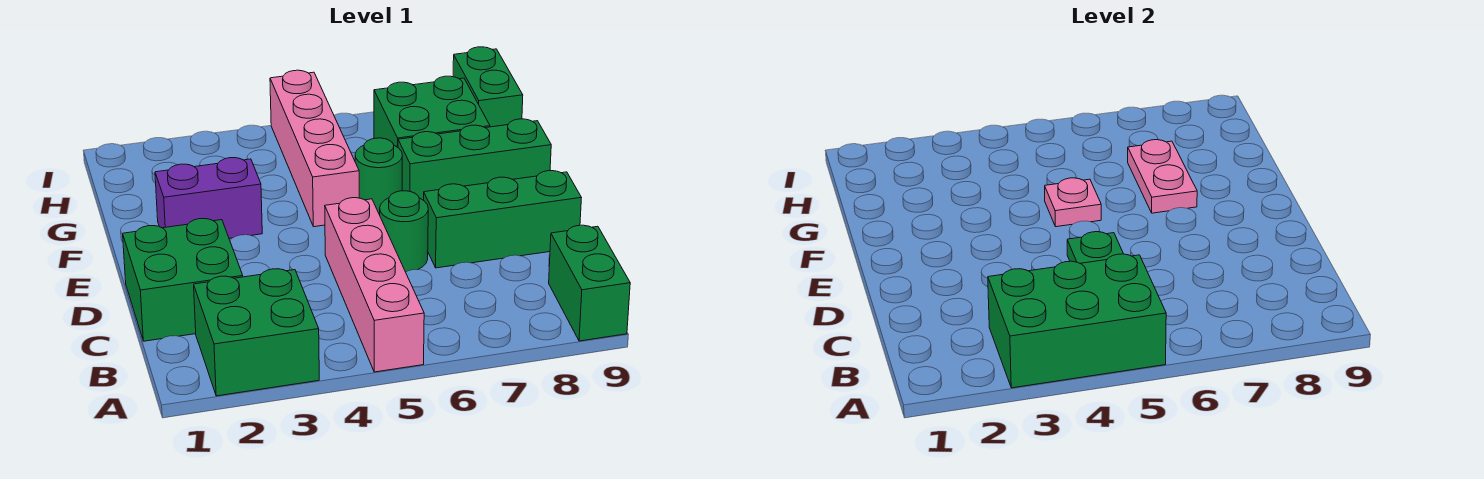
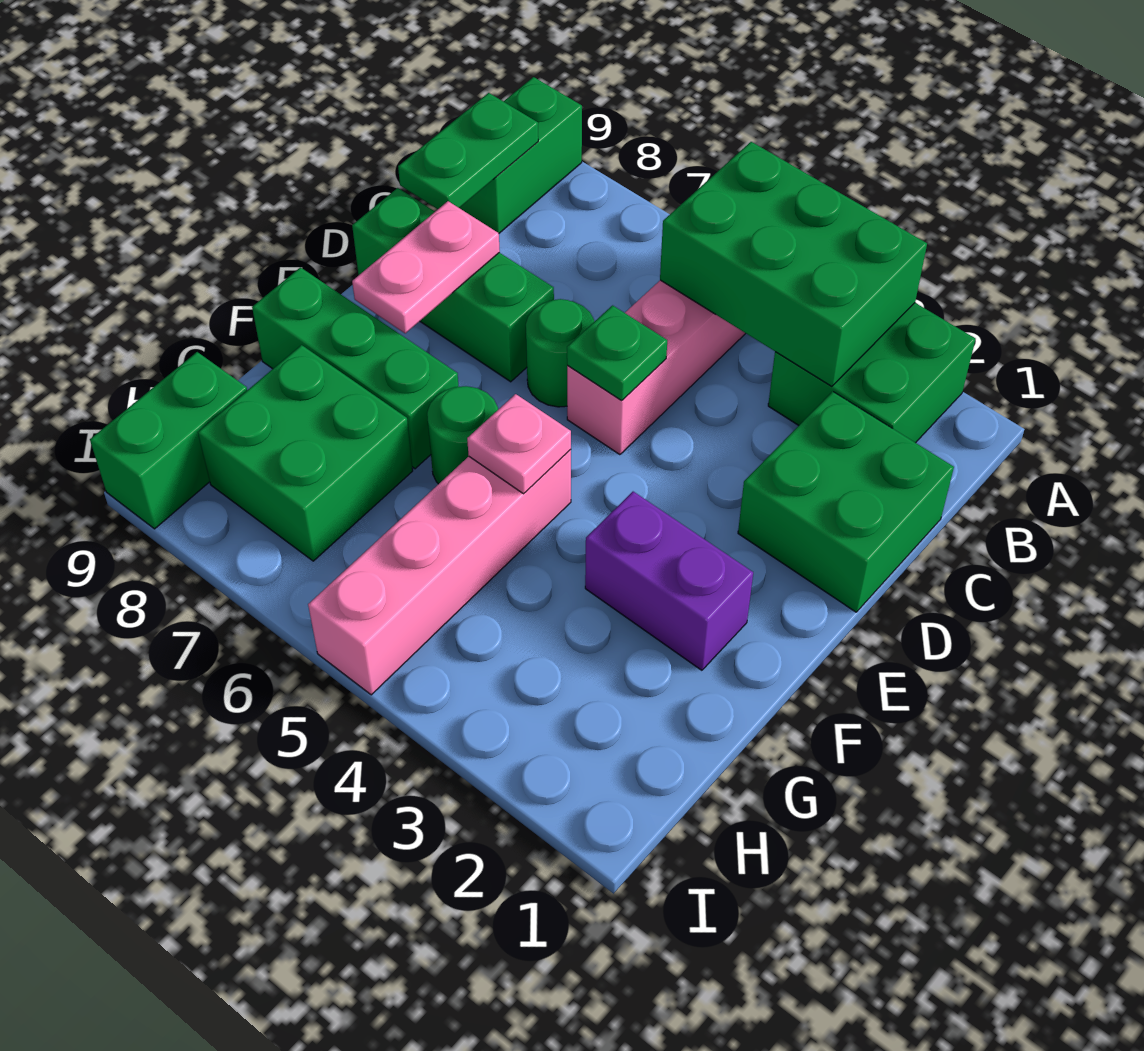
none -> green plate B9:C9 level 2
pink plate F7:G7 level 2 -> pink plate D8:E8 level 2

